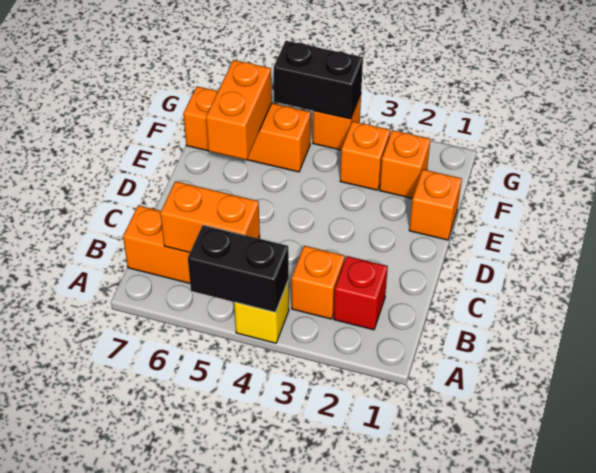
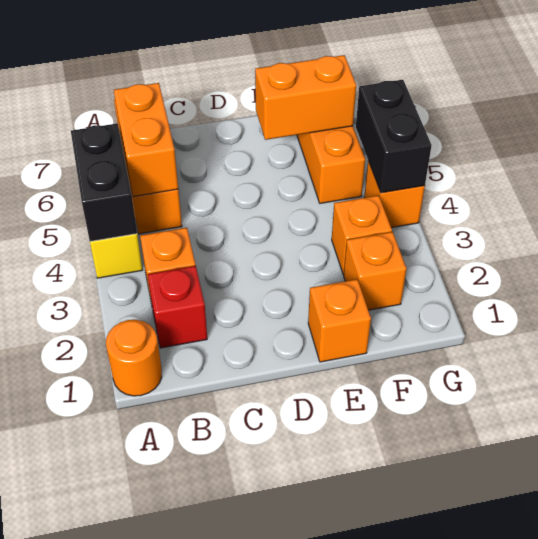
none -> orange round brick A1 level 1

